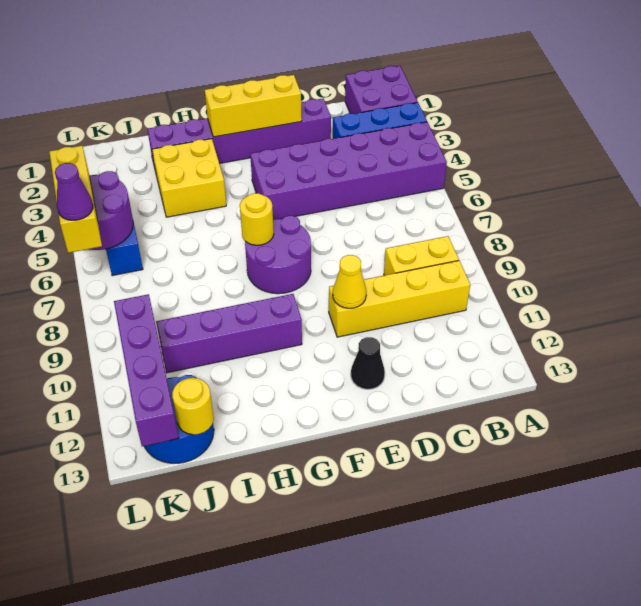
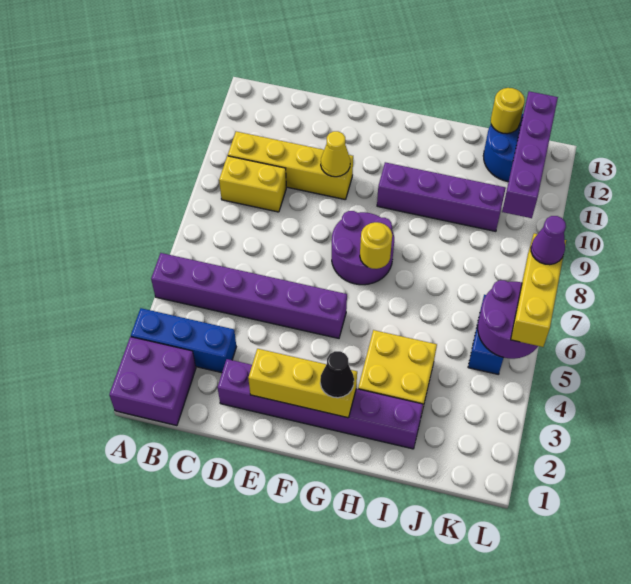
purple brick A4:F5 level 1 -> purple brick A5:F5 level 1
black cone E12 level 1 -> black cone G2 level 3

